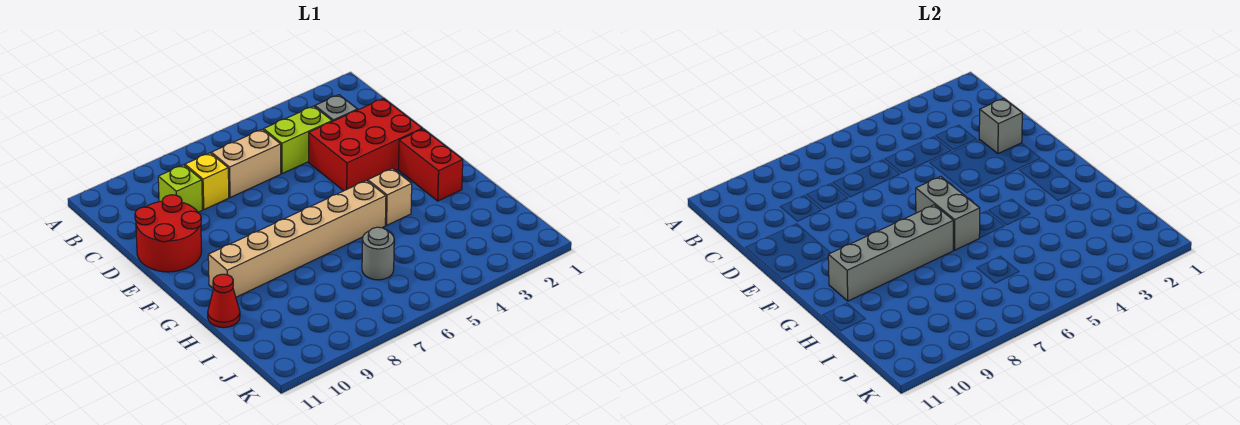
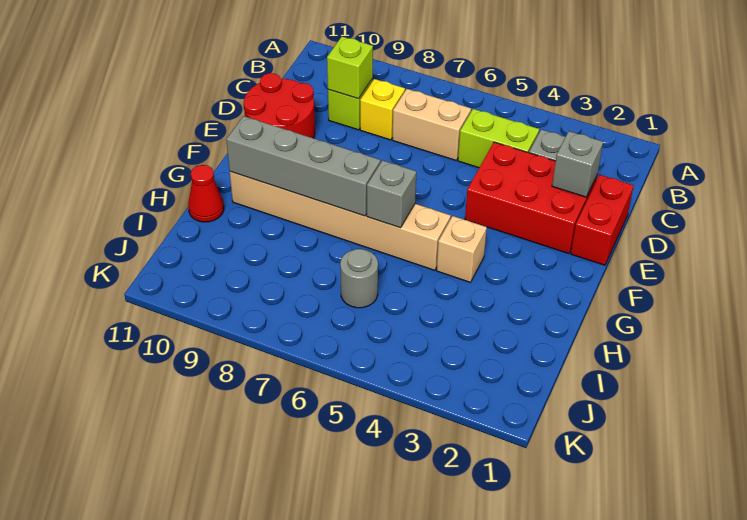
none -> lime brick C9 level 2
red brick F2:G2 level 1 -> red brick D1:E1 level 1
grey brick F6:G6 level 2 -> grey brick G6 level 2

